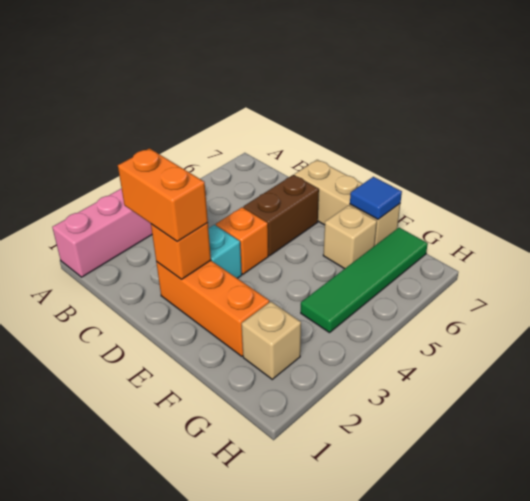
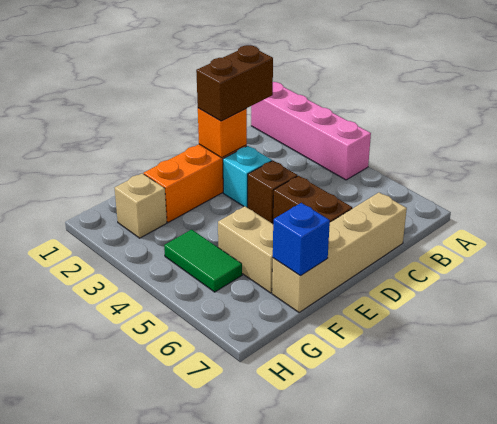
orange brick C2:D2 level 3 -> brown brick C2:D2 level 3
orange brick D4 level 1 -> brown brick D4 level 1
tan brick D7:F7 level 1 -> tan brick C7:F7 level 1
tan brick F6 level 1 -> tan brick F5:F6 level 1
blue tile F7 level 2 -> blue brick F7 level 2
green tile G4:G7 level 1 -> green tile G4:G5 level 1

